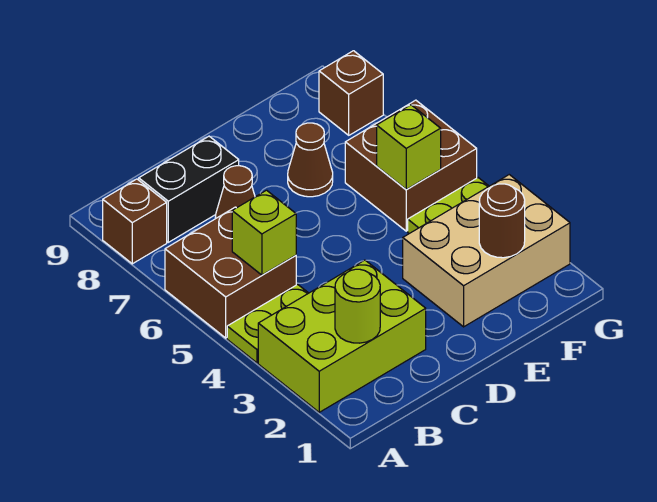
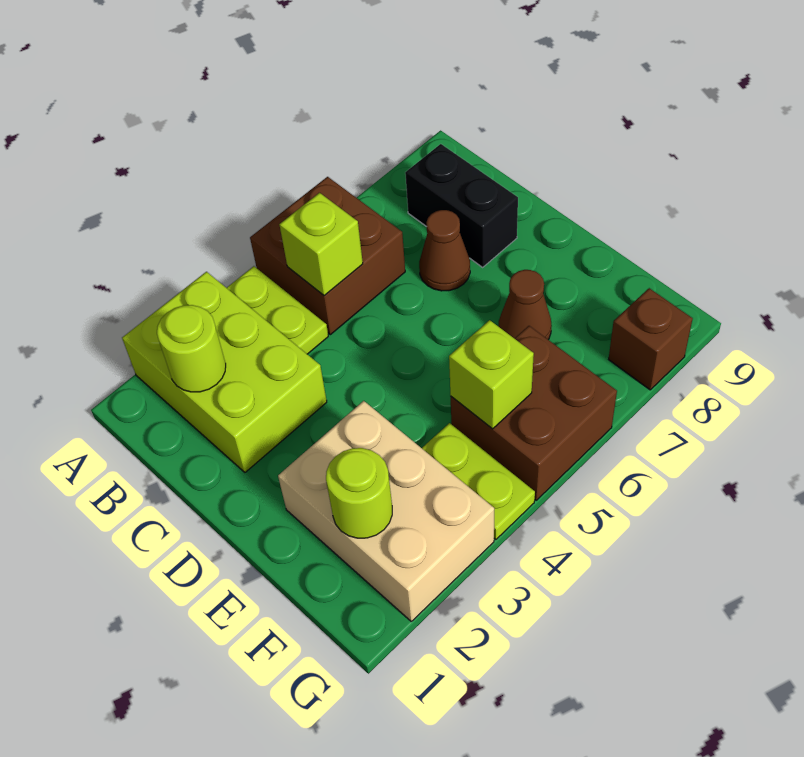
brown brick A8 level 1 -> none
brown round brick F2 level 2 -> lime round brick F2 level 2

